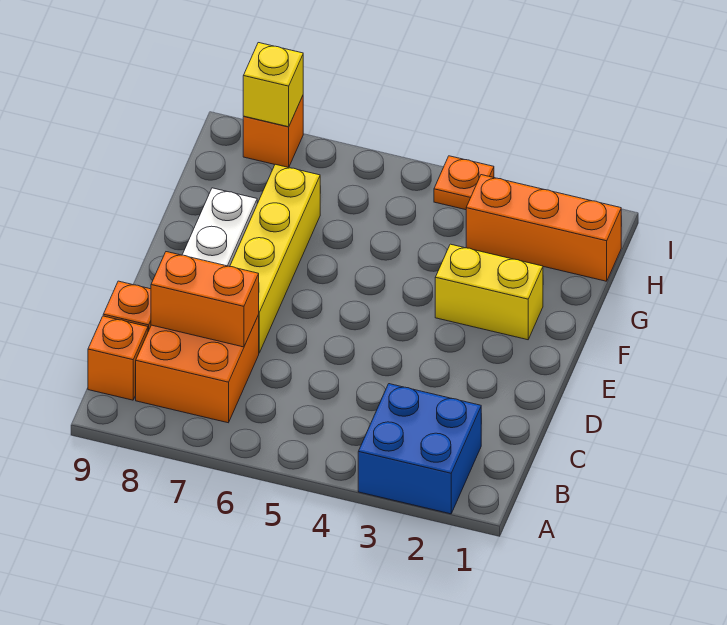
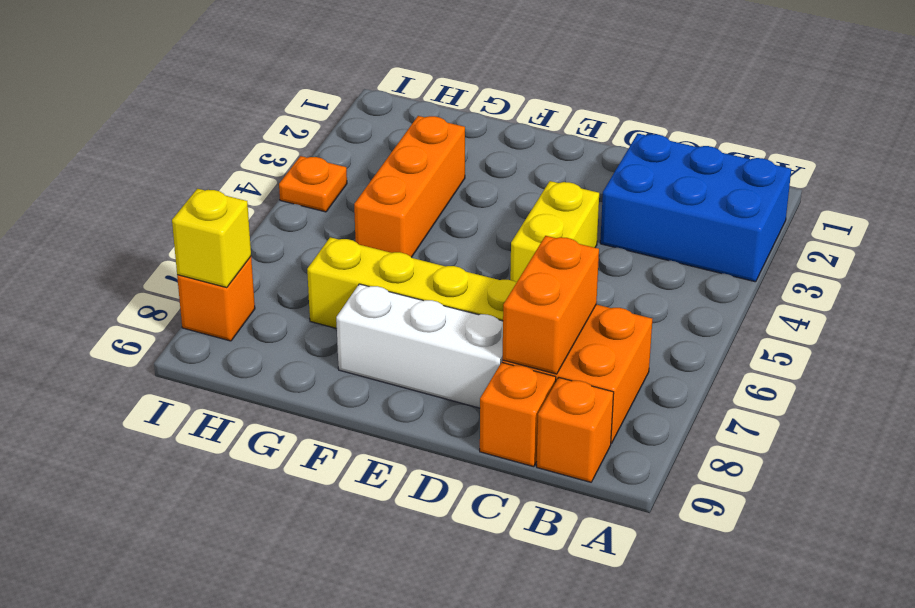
blue brick A2:B3 level 1 -> blue brick A2:C3 level 1
yellow brick F2:F3 level 1 -> yellow brick D4:D5 level 1
orange brick H1:H3 level 1 -> orange brick G3:G5 level 1

